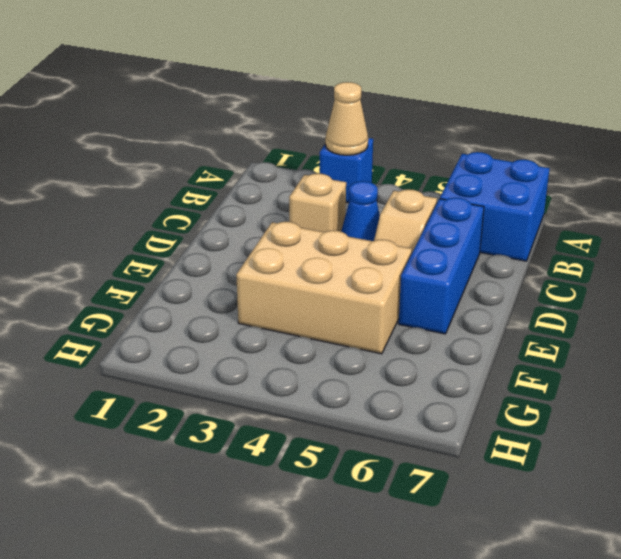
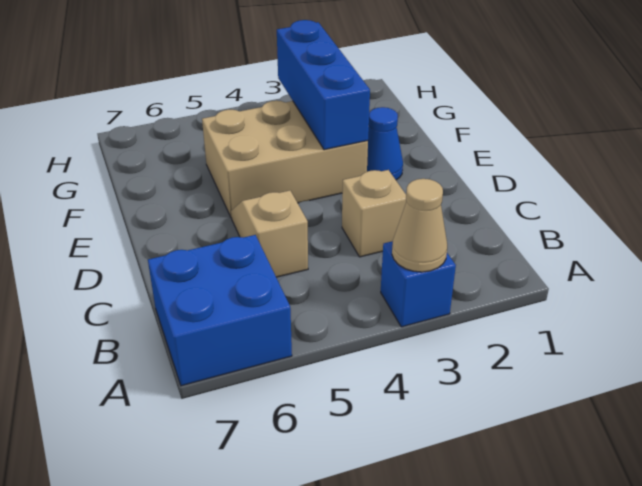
blue cone C4 level 1 -> blue cone E2 level 1
blue brick C6:E6 level 1 -> blue brick E3:G3 level 2

